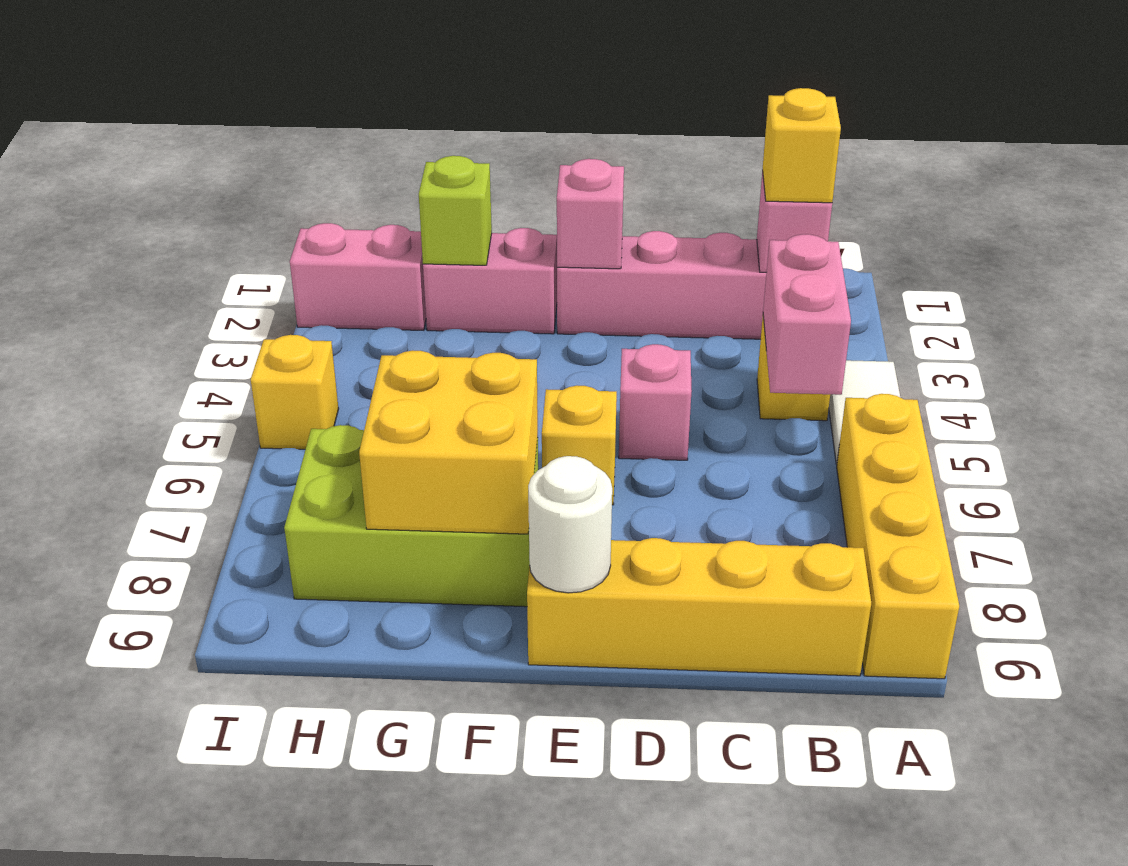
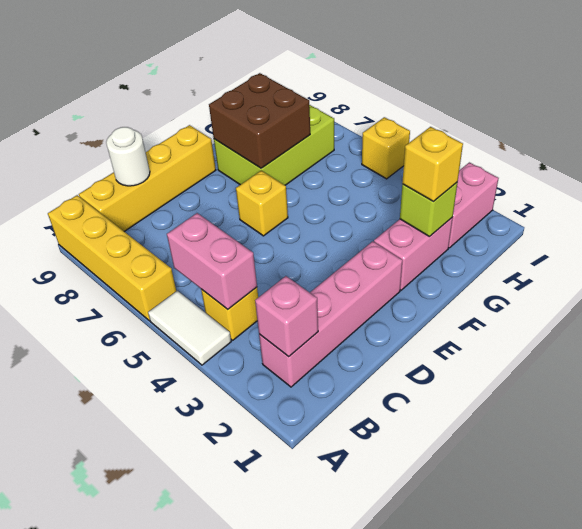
yellow brick B2 level 3 -> yellow brick G2 level 3
pink brick D5 level 1 -> none
pink brick E2 level 2 -> none
white round brick E9 level 2 -> white round brick C9 level 2
yellow brick F7:G8 level 2 -> brown brick F7:G8 level 2

